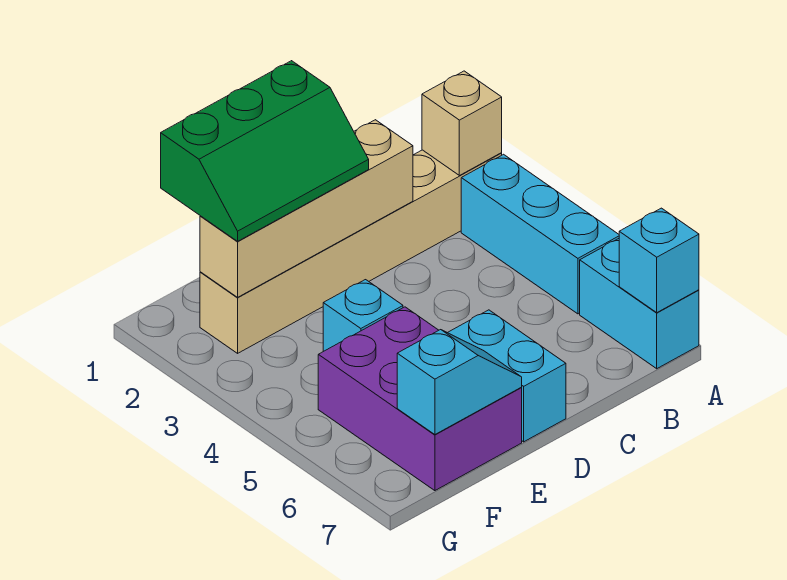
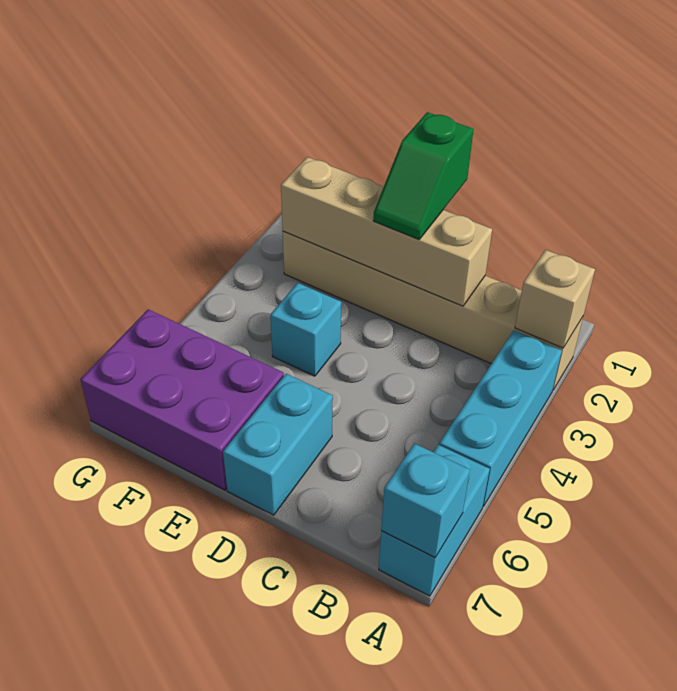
green slope D1:F2 level 3 top 1 -> green slope D1:D2 level 3 top 1
purple brick E5:F7 level 1 -> purple brick E6:G7 level 1
cyan slope E7:F7 level 2 top F -> none

